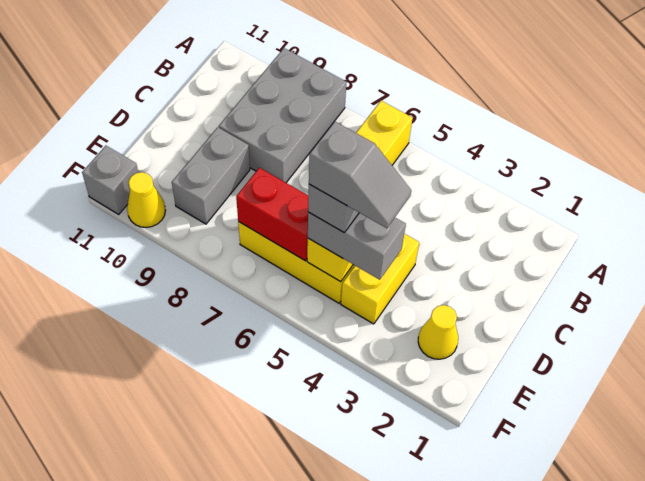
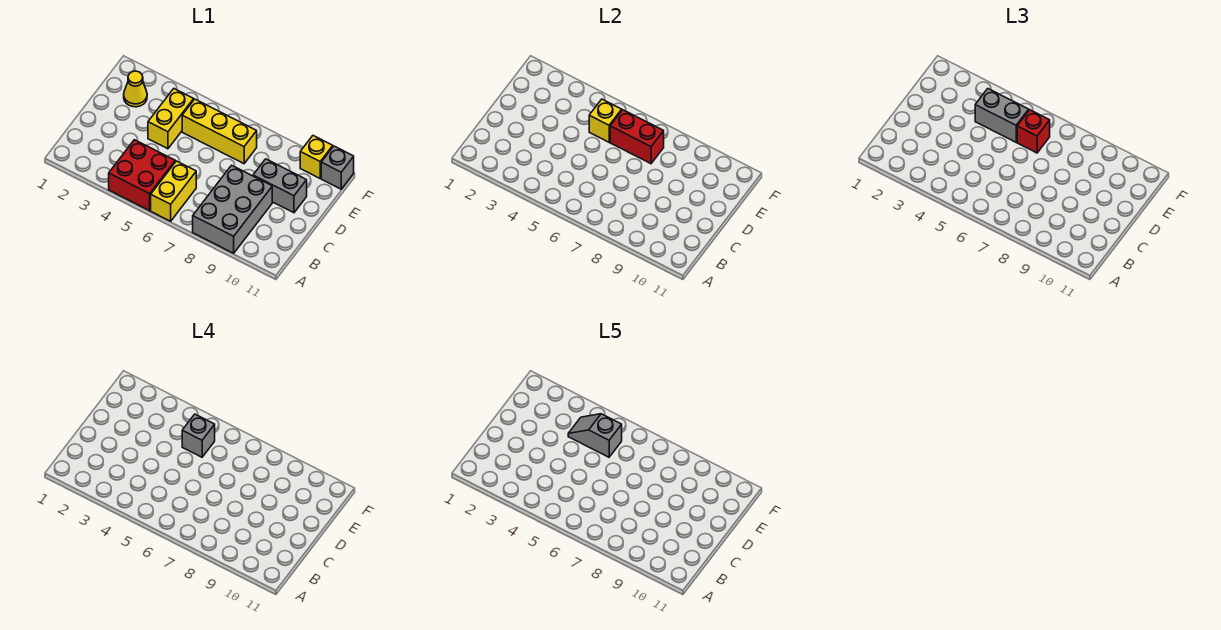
none -> red brick A4:B5 level 1
grey brick D9:E9 level 1 -> grey brick D9:D10 level 1
none -> red brick E6 level 3
yellow cone F10 level 1 -> yellow brick F10 level 1

